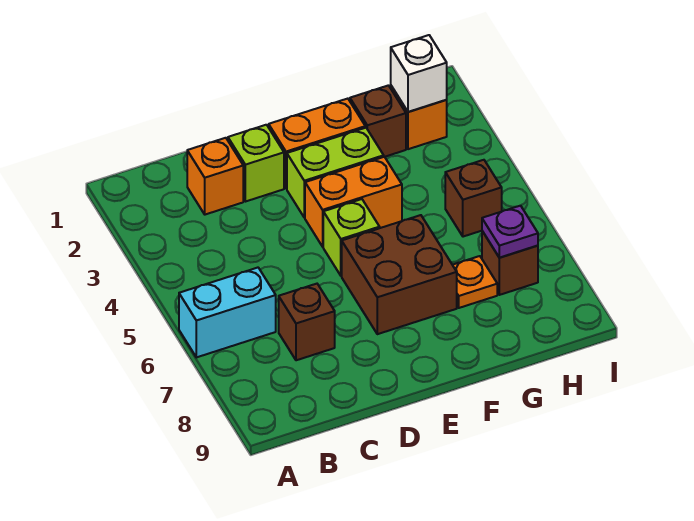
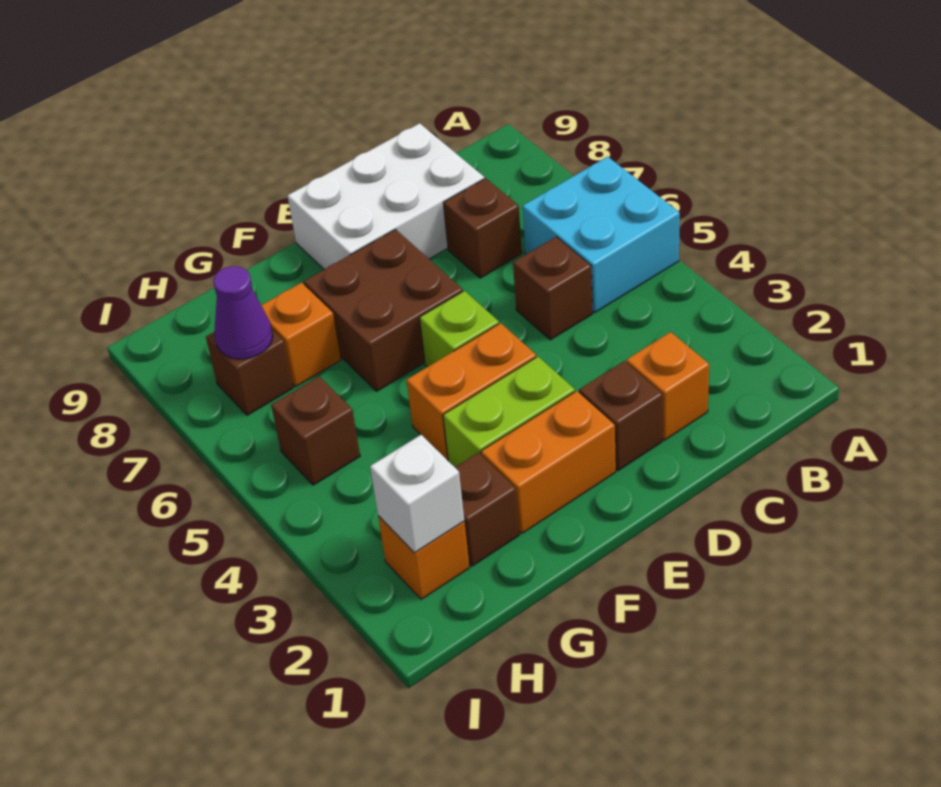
cyan brick A6:B6 level 1 -> cyan brick A5:B6 level 1
none -> brown brick C5 level 1
none -> white brick C8:E9 level 1
lime brick D2 level 1 -> brown brick D2 level 1
orange plate G7 level 1 -> orange brick G7 level 1
purple plate H7 level 2 -> purple cone H7 level 2

